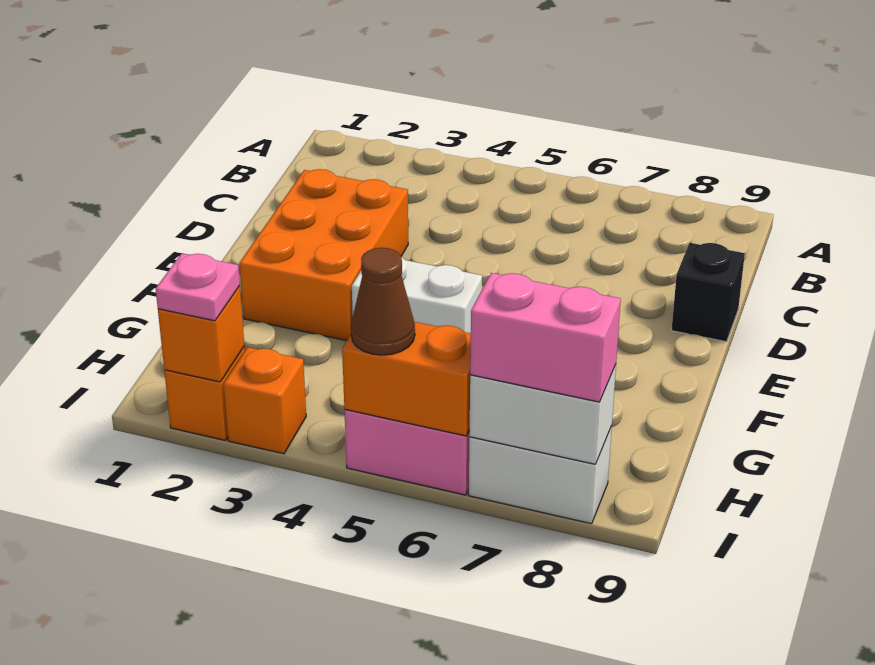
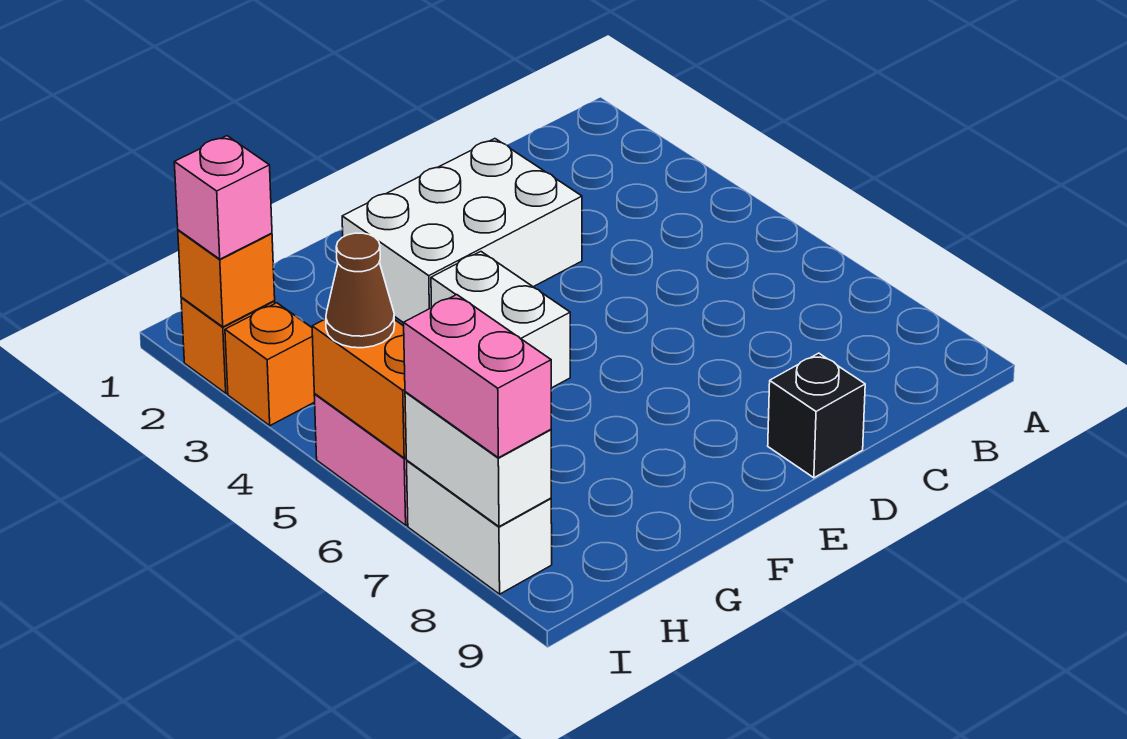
orange brick D2:F3 level 1 -> white brick D2:F3 level 1
pink plate I2 level 3 -> pink brick I2 level 3

